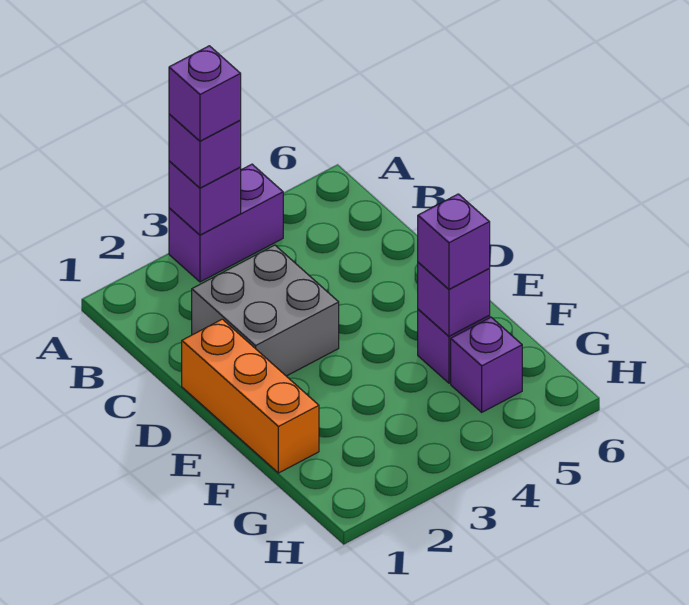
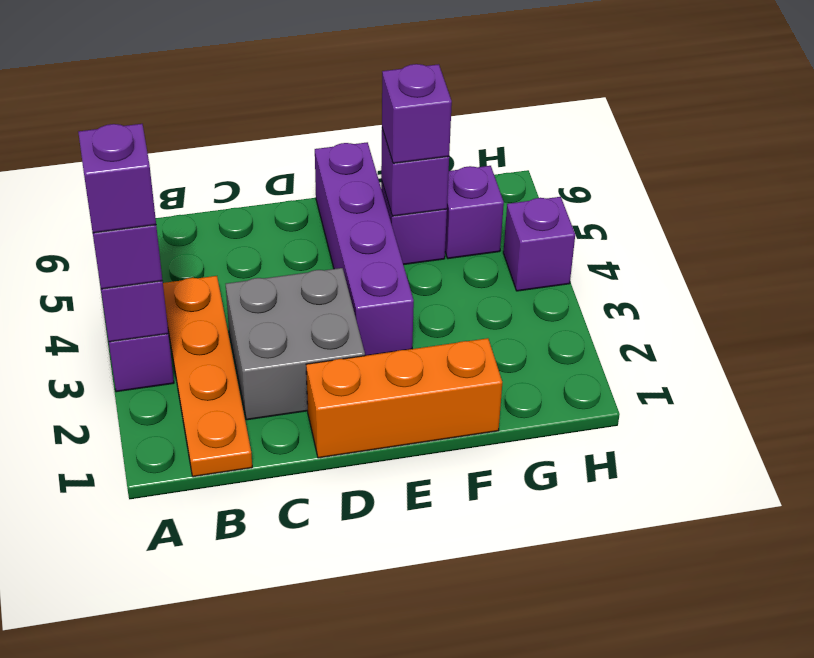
none -> orange plate B1:B4 level 1
none -> purple brick E3:E6 level 1
none -> purple brick H4 level 1

